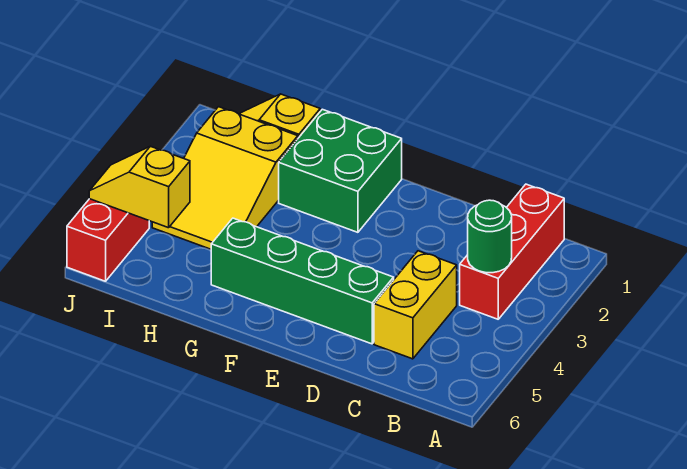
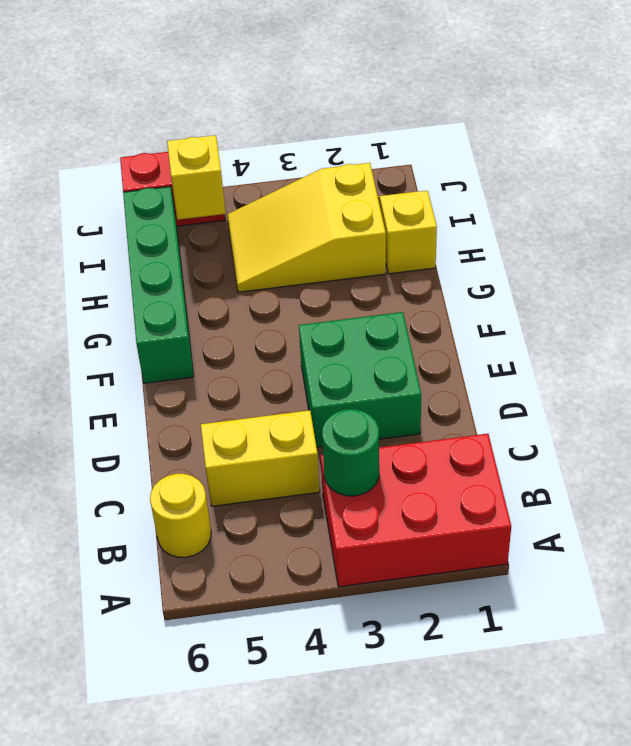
red brick B1:B3 level 1 -> red brick A1:B3 level 1
none -> yellow round brick B6 level 1
green brick D5:G5 level 1 -> green brick F6:I6 level 1
green brick F1:G2 level 1 -> green brick D2:E3 level 1

